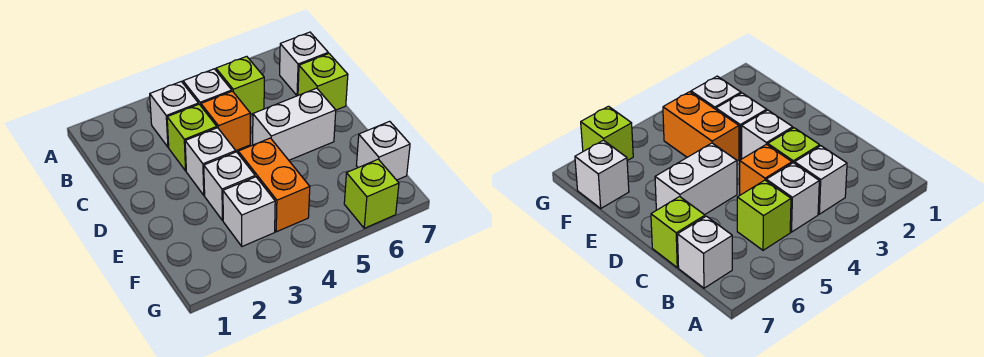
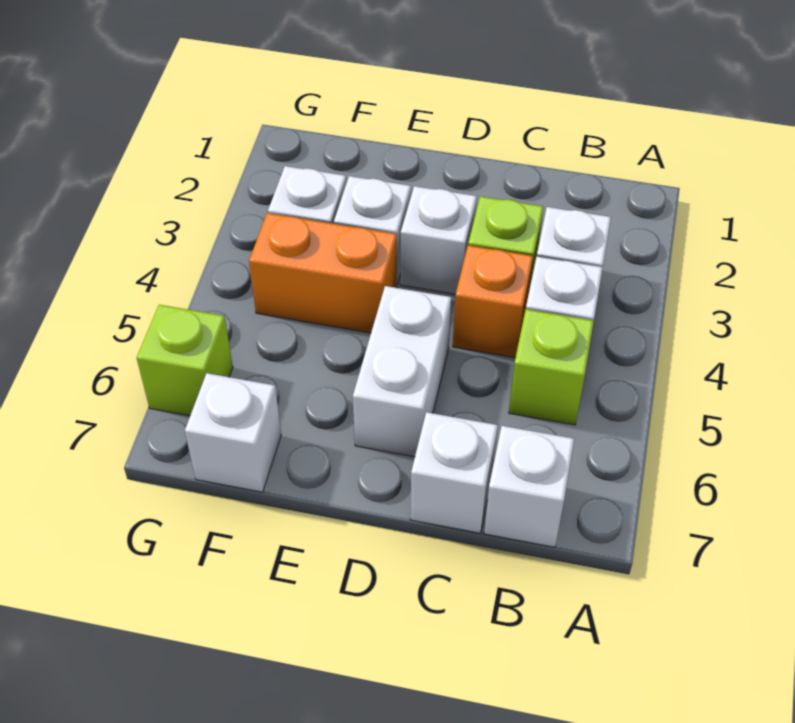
lime brick C7 level 1 -> white brick C7 level 1

